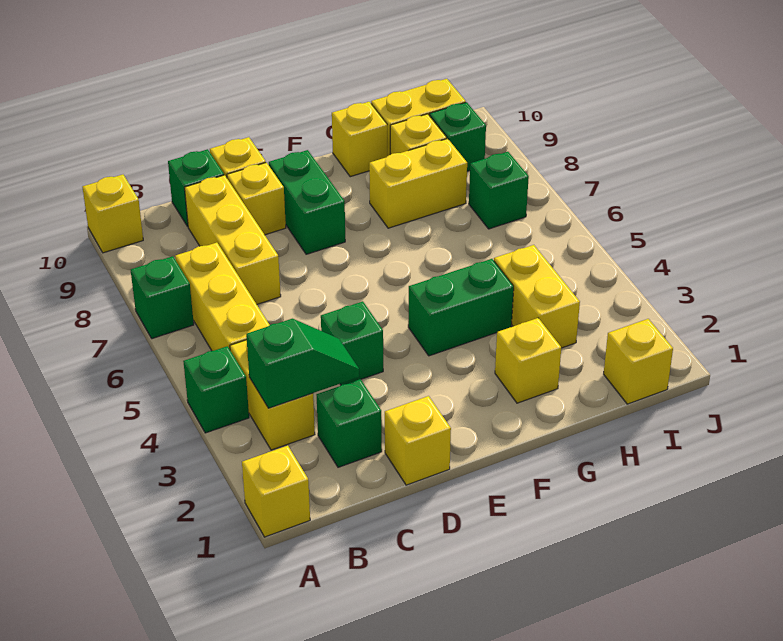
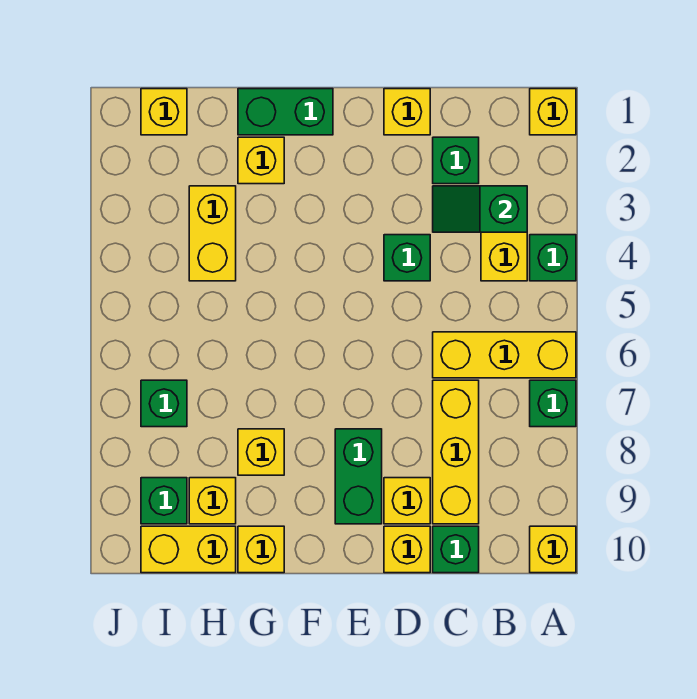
yellow brick B5:B7 level 1 -> yellow brick A6:C6 level 1
green brick F4:G4 level 1 -> green brick F1:G1 level 1
yellow brick G8:H8 level 1 -> yellow brick G8 level 1

